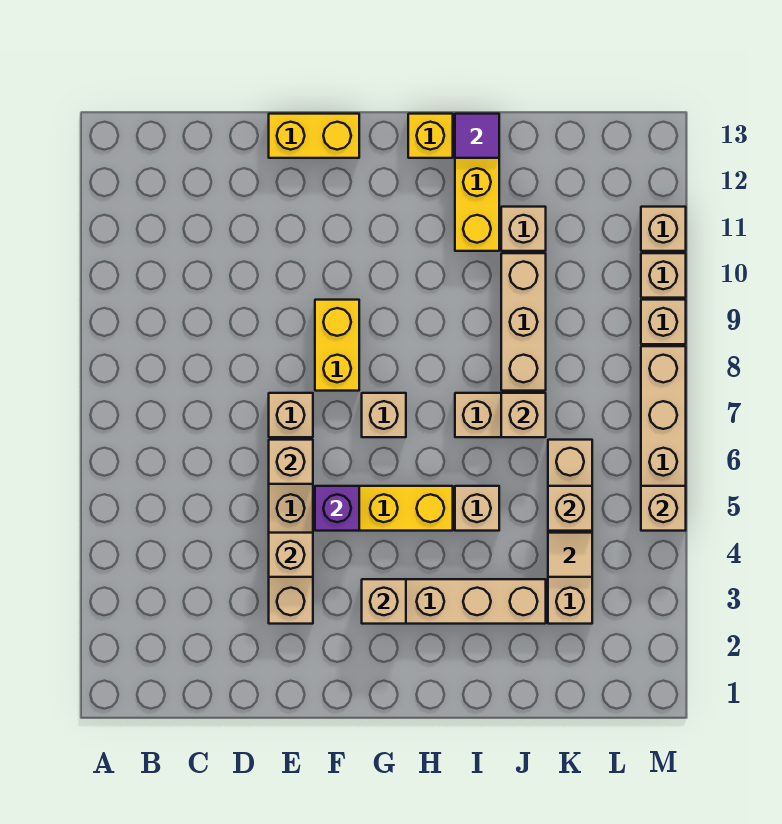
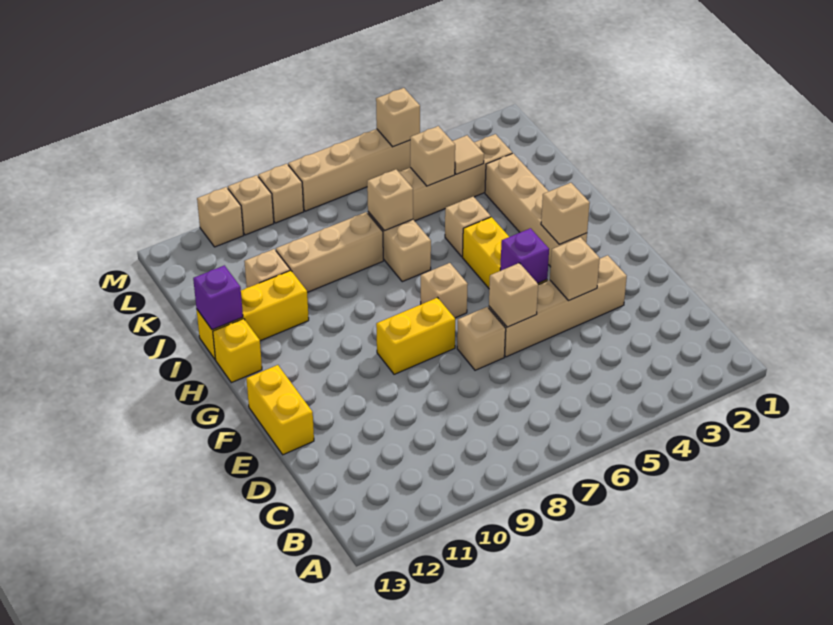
purple tile I13 level 2 -> purple brick I13 level 2

